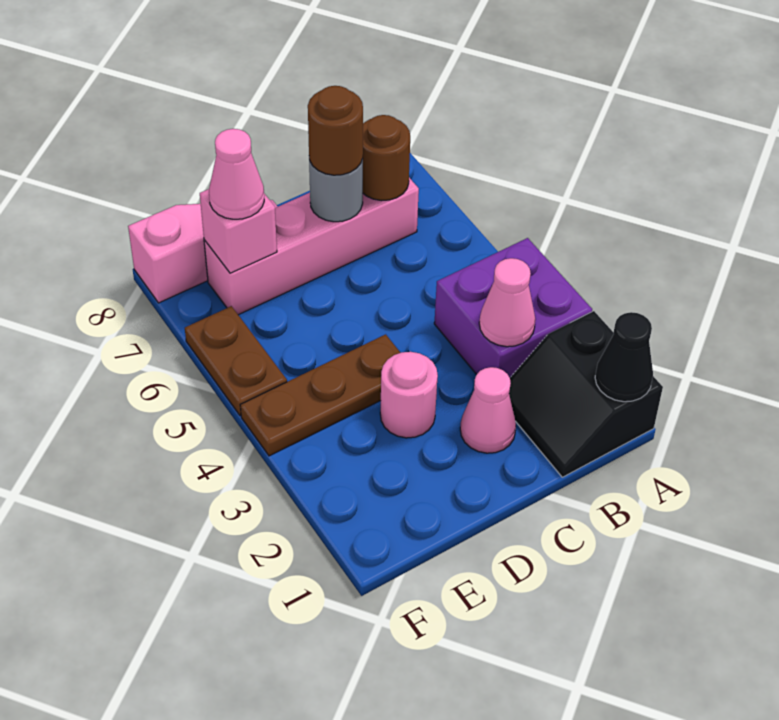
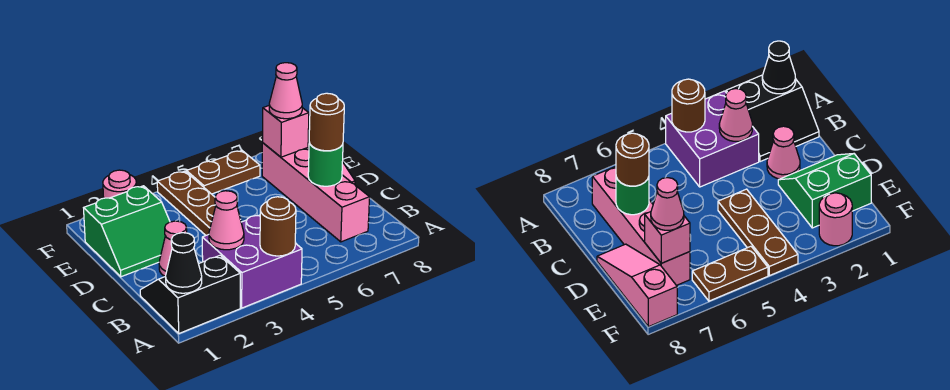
brown round brick B7 level 2 -> brown round brick A4 level 2
grey round brick C7 level 2 -> green round brick C7 level 2
none -> green slope D1:E2 level 1 top E
pink round brick D3 level 1 -> pink round brick F2 level 1

